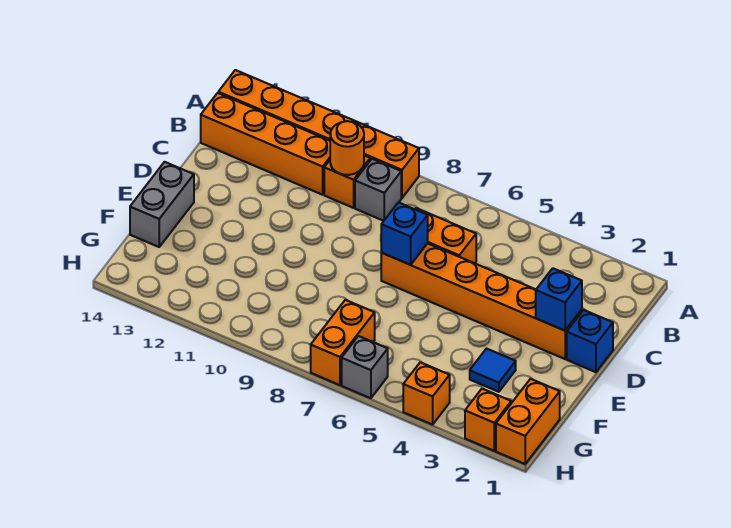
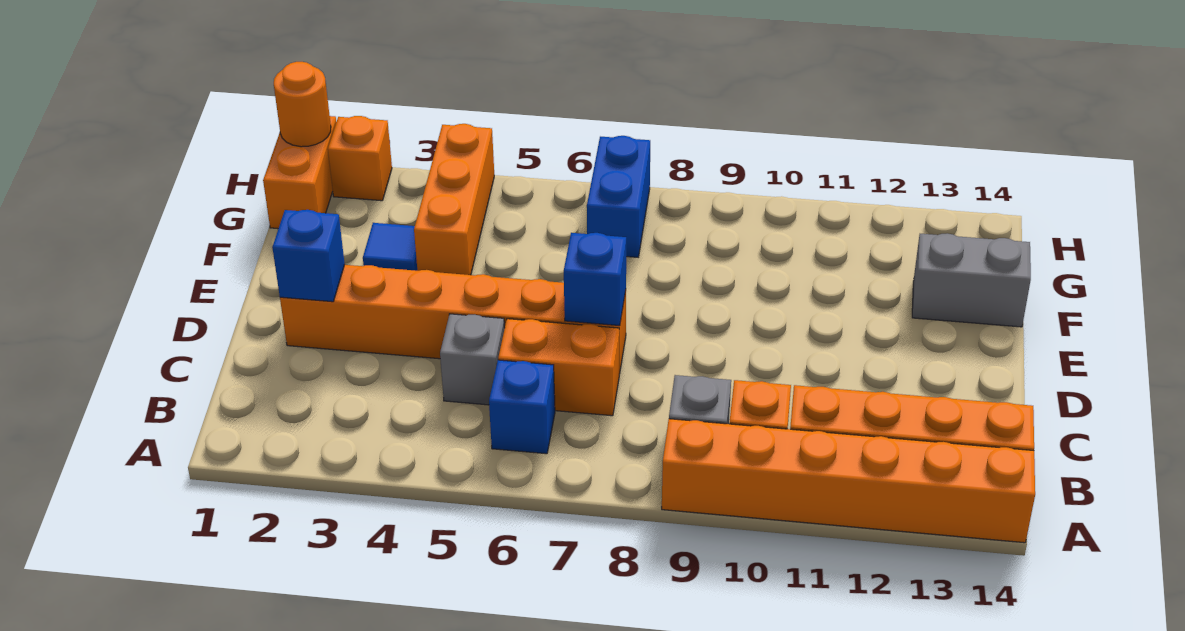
orange round brick B10 level 2 -> orange round brick H1 level 2
blue brick D1 level 1 -> blue brick B6 level 1
grey brick E14:F14 level 1 -> grey brick F13:F14 level 1
orange brick G7:H7 level 1 -> blue brick G7:H7 level 1
orange brick H4 level 1 -> orange brick F4:H4 level 1
grey brick H6 level 1 -> grey brick C5 level 1

